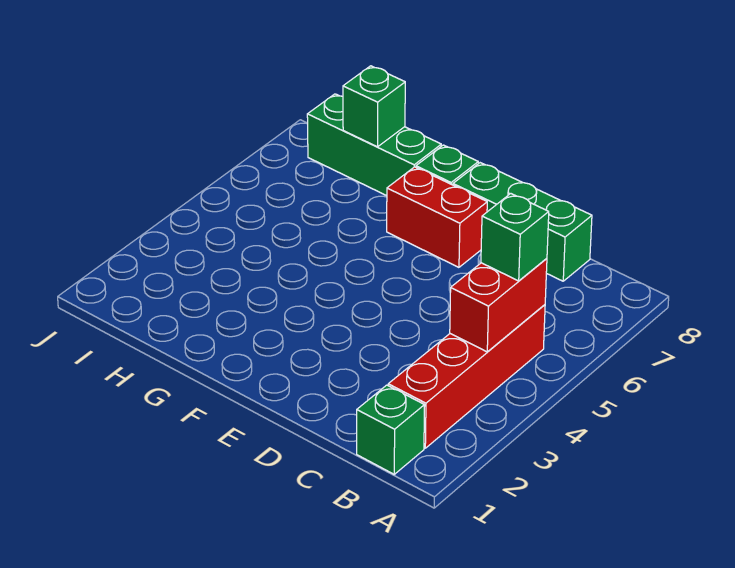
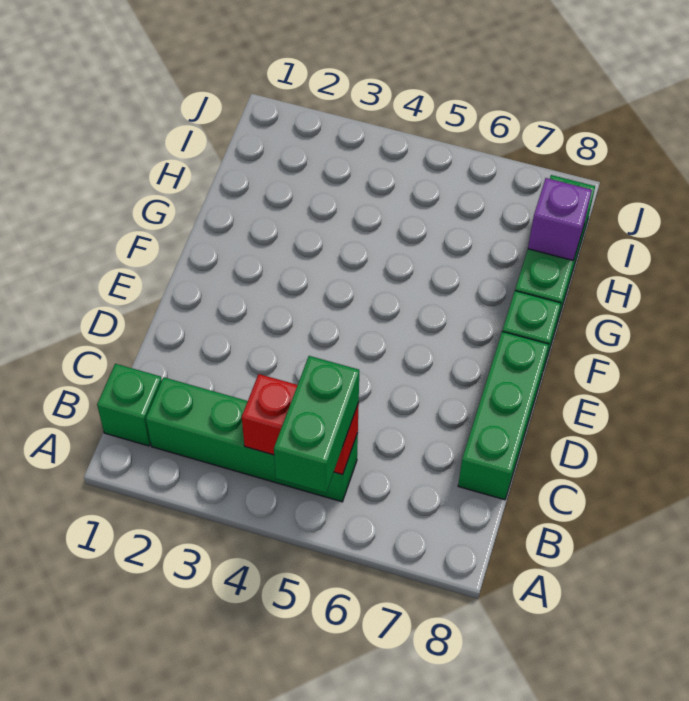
red brick B2:B5 level 1 -> green brick B2:B5 level 1
green brick B5 level 3 -> green brick A5:B5 level 3
red brick E7:F7 level 1 -> none
green brick H8 level 2 -> purple brick H8 level 2

